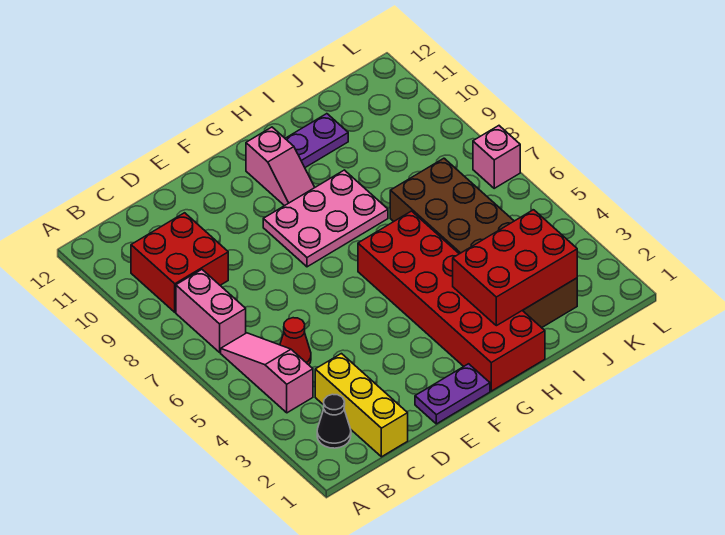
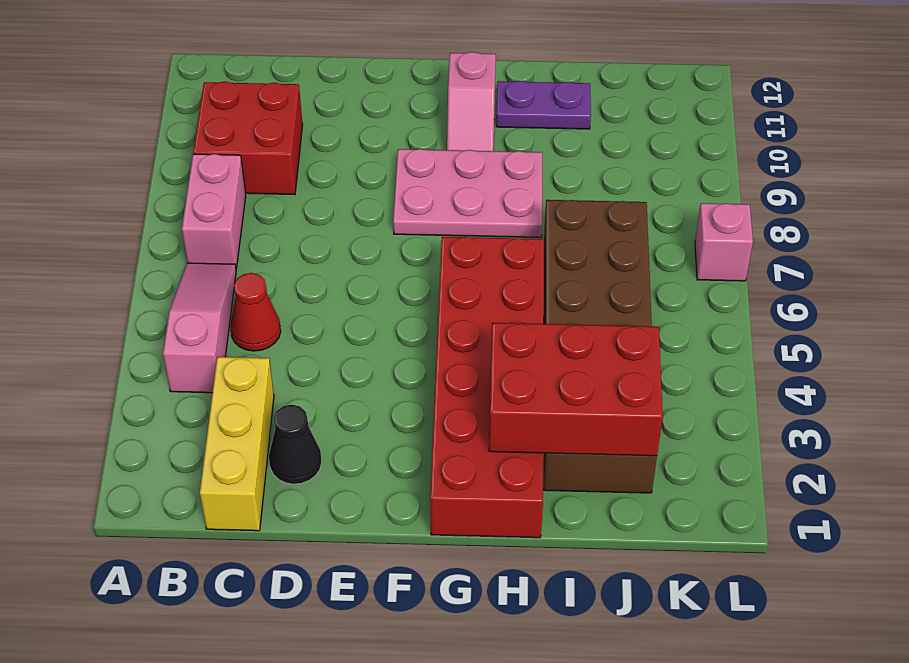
black cone B2 level 1 -> black cone D2 level 1
purple plate E1:F1 level 1 -> none

